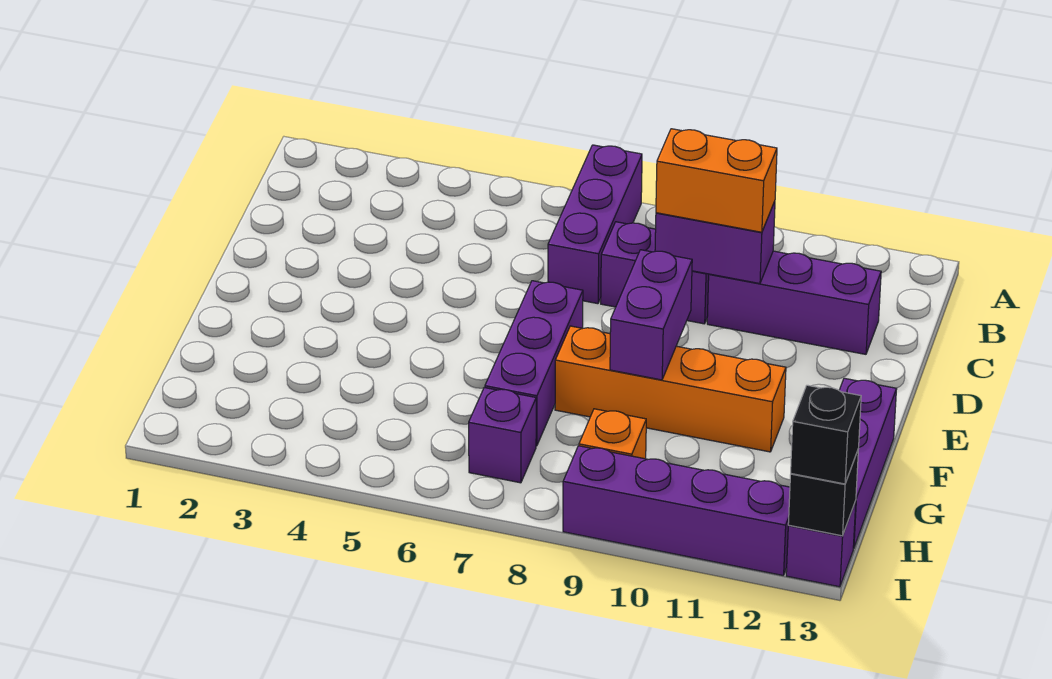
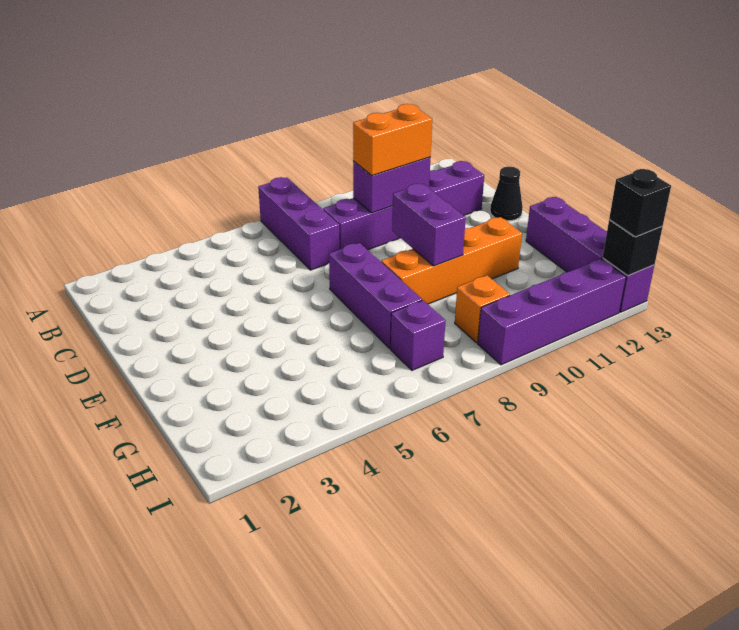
none -> black cone D13 level 1

